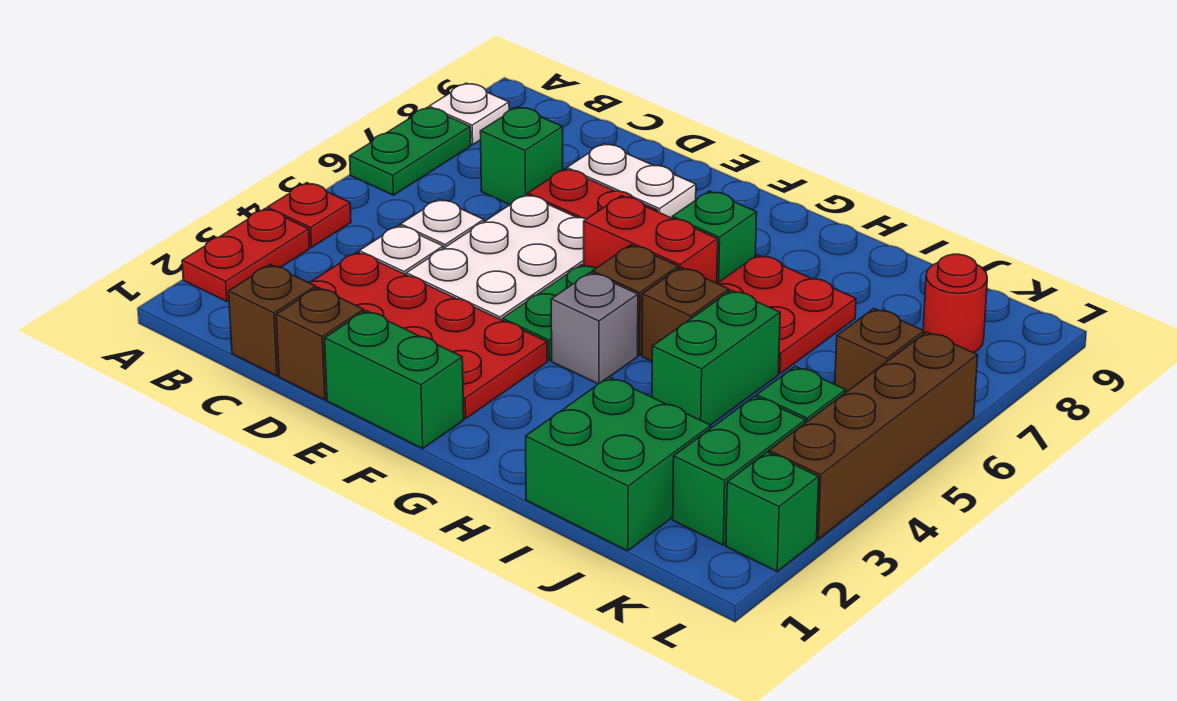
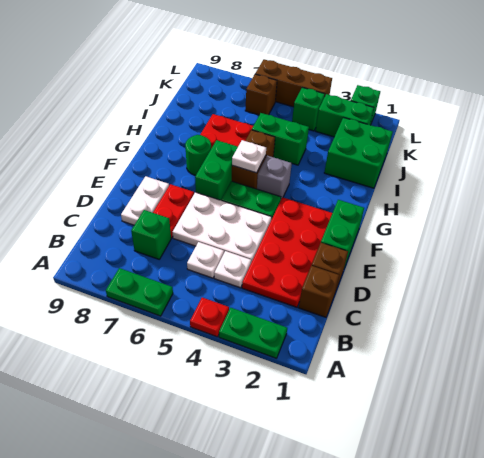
red plate A2:A3 level 1 -> green plate A2:A3 level 1
white plate A8 level 1 -> white plate G5 level 2
red brick F6:G6 level 1 -> green brick F6:G6 level 1
green brick G7 level 1 -> green round brick G7 level 1
red round brick K8 level 1 -> none
brown brick L3:L6 level 1 -> brown brick L4:L6 level 1

